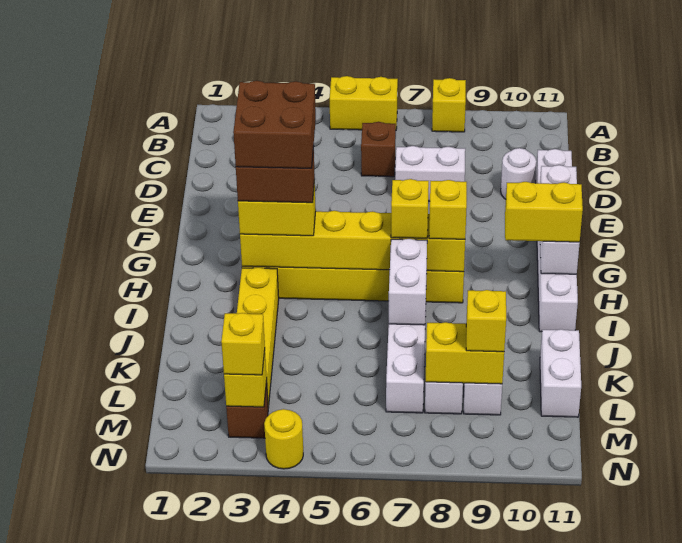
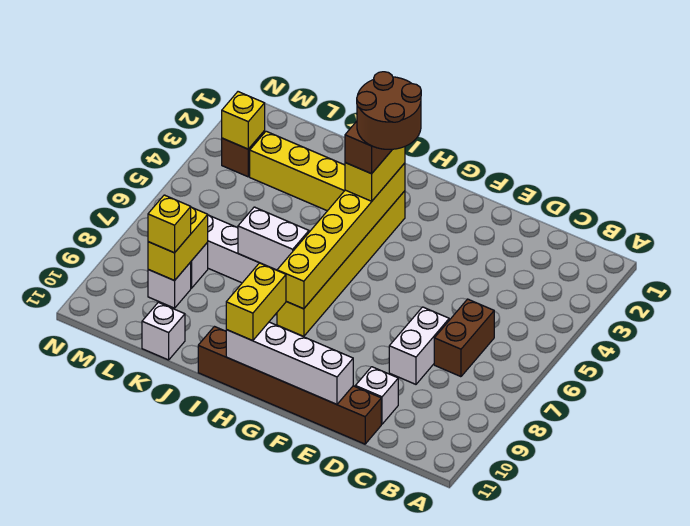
yellow brick A5:A6 level 1 -> none
yellow brick A8 level 1 -> none
brown brick C6 level 1 -> brown brick C6:C7 level 1
white round brick D10 level 1 -> white brick D10 level 1
white brick D11:I11 level 1 -> brown brick D11:I11 level 1
white brick F11:H11 level 2 -> white brick E11:H11 level 2
brown brick G3:H4 level 5 -> brown round brick G3:H4 level 5
yellow brick H7 level 3 -> none
yellow brick H8 level 3 -> none
white brick K11:L11 level 1 -> white brick K11 level 1
yellow brick M3 level 3 -> none
yellow round brick N4 level 1 -> none

